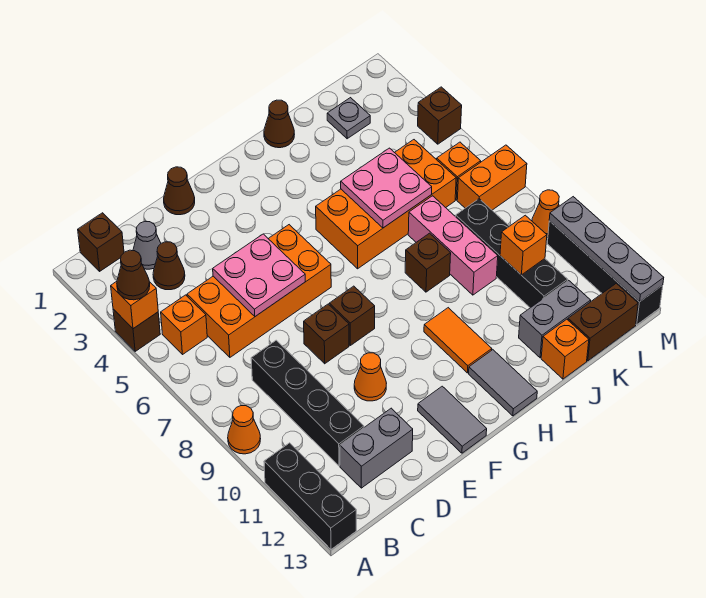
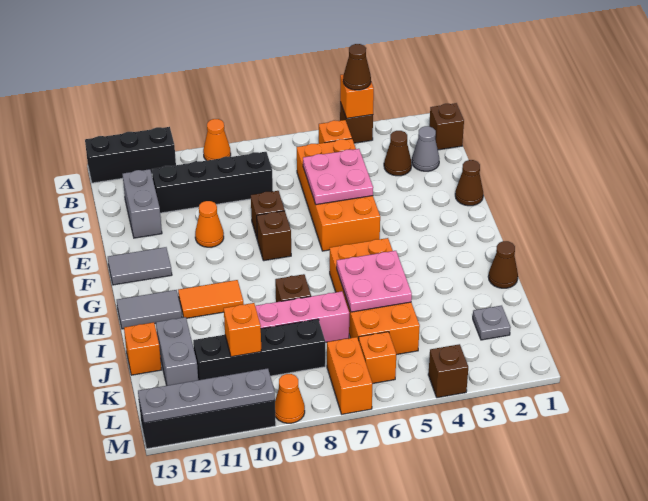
brown brick K13:L13 level 1 -> none

